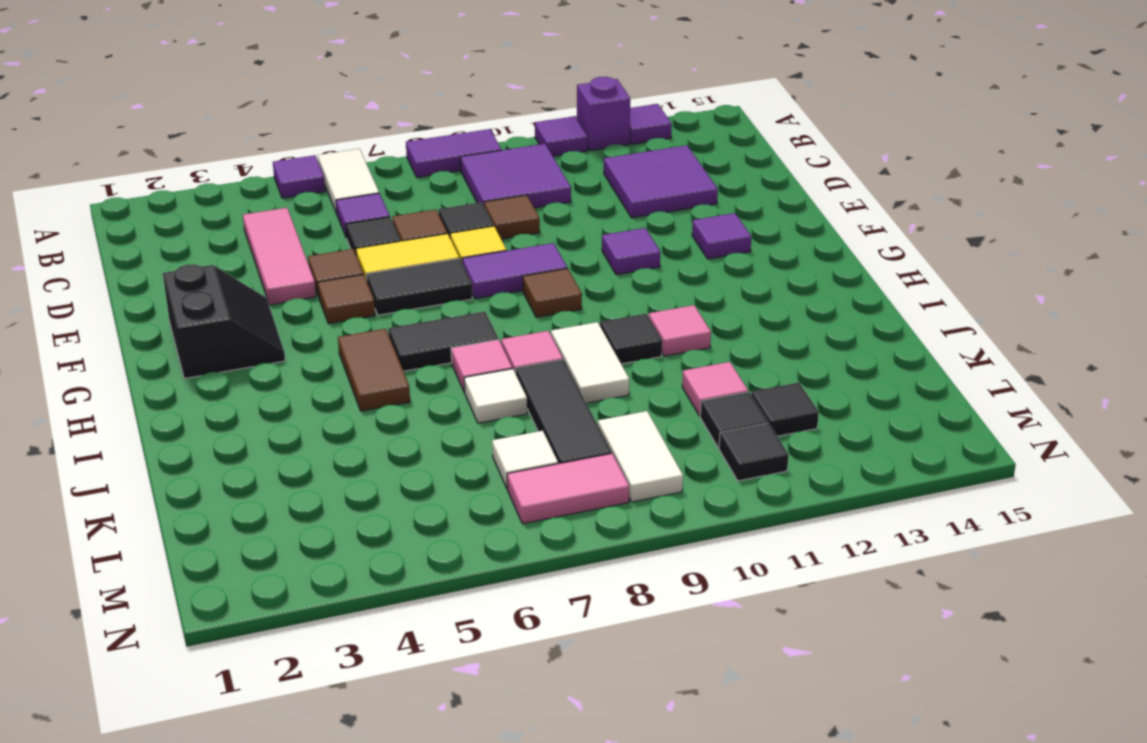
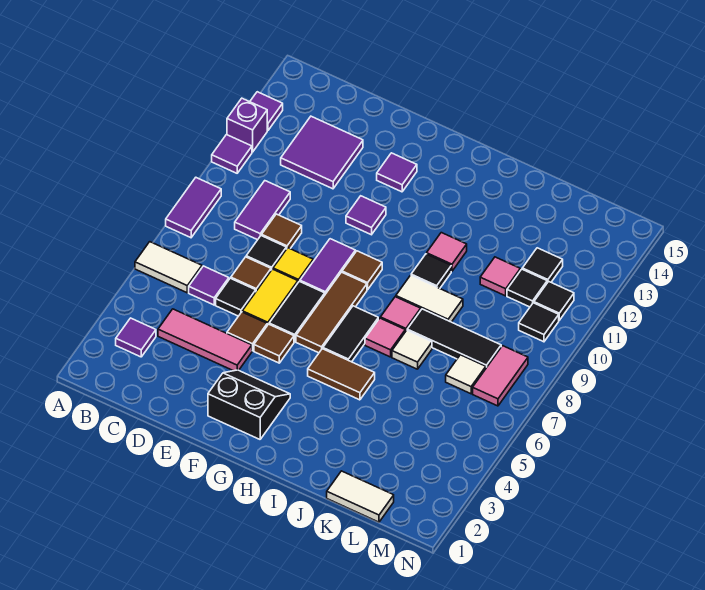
purple tile A5 level 1 -> purple tile B3 level 1
purple tile B9:C10 level 1 -> purple tile C9:C10 level 1
none -> brown tile G6:G8 level 1
white tile L9:M9 level 1 -> white tile K1:L1 level 1
none -> black tile M10 level 1

